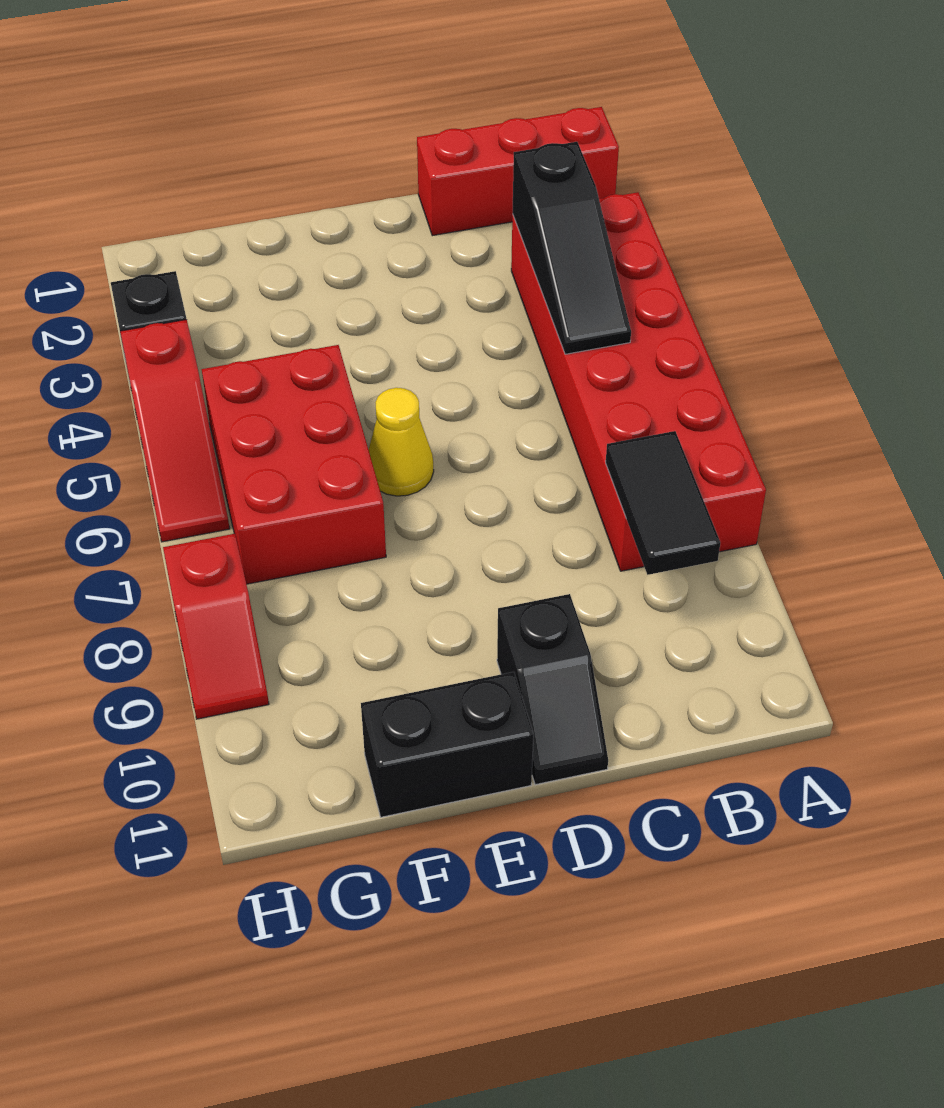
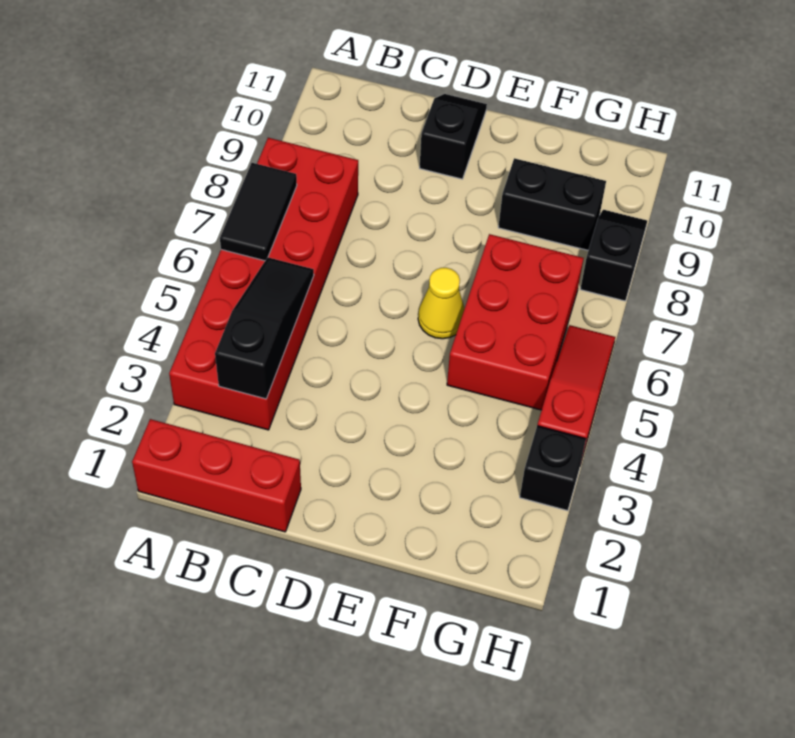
black tile B8:B9 level 2 -> black tile A6:A7 level 2
black brick E11:F11 level 1 -> black brick F9:G9 level 1
red slope H8:H9 level 1 top 8 -> black slope H8:H9 level 1 top 8

